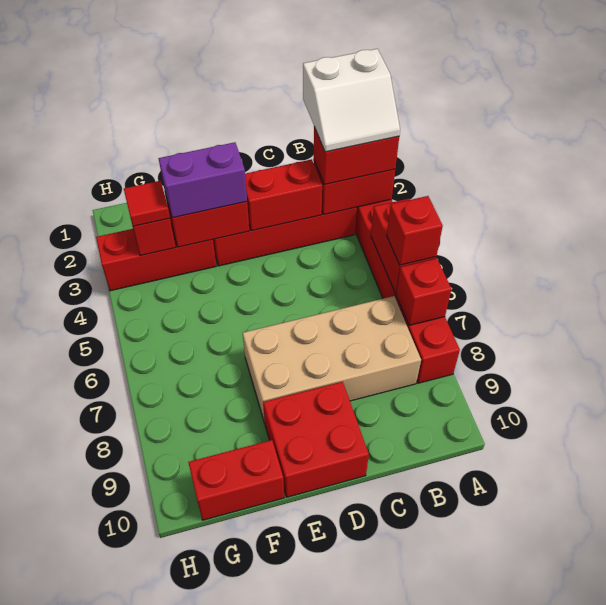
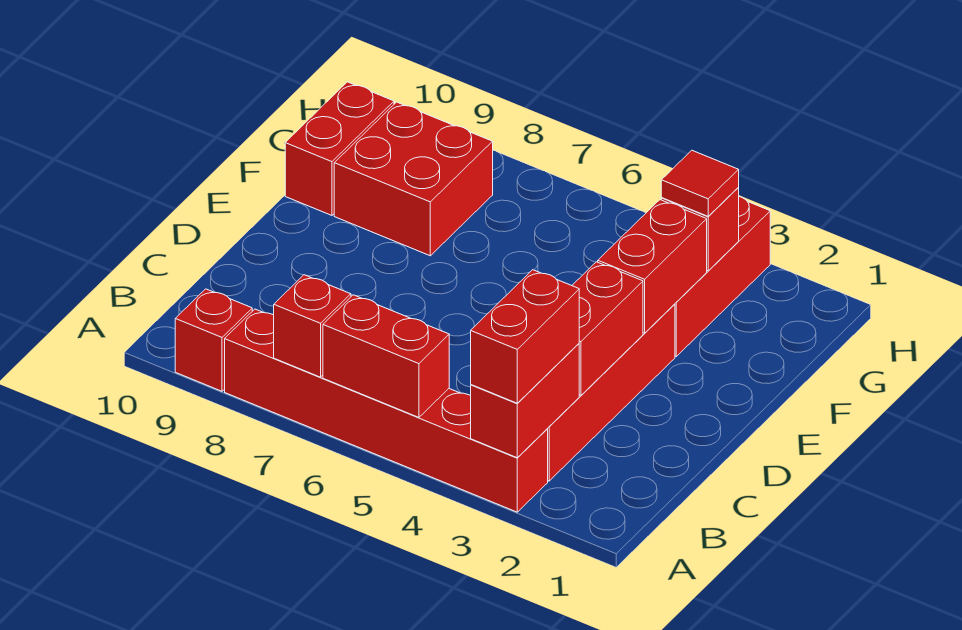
white slope A2:B3 level 4 top 2 -> none
red brick A6 level 3 -> red brick A9 level 1
tan brick B7:E8 level 1 -> none
red brick D9:E10 level 1 -> red brick F8:G9 level 1
purple brick E3:F3 level 3 -> none

